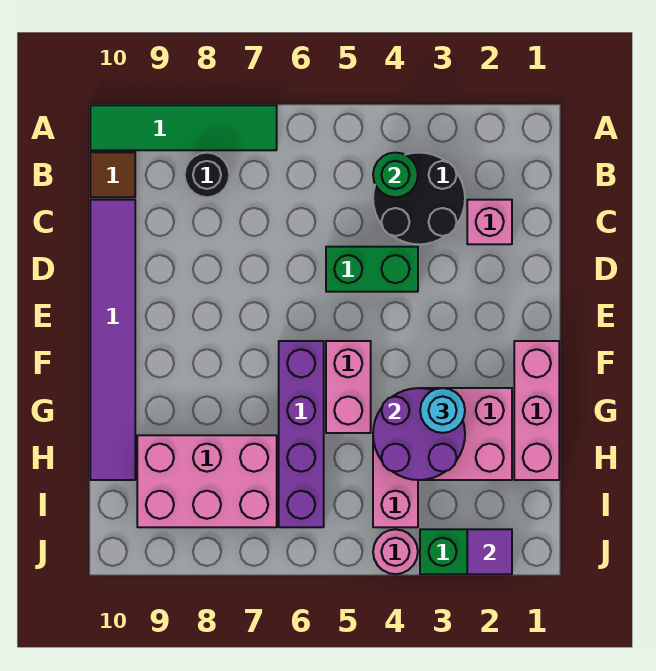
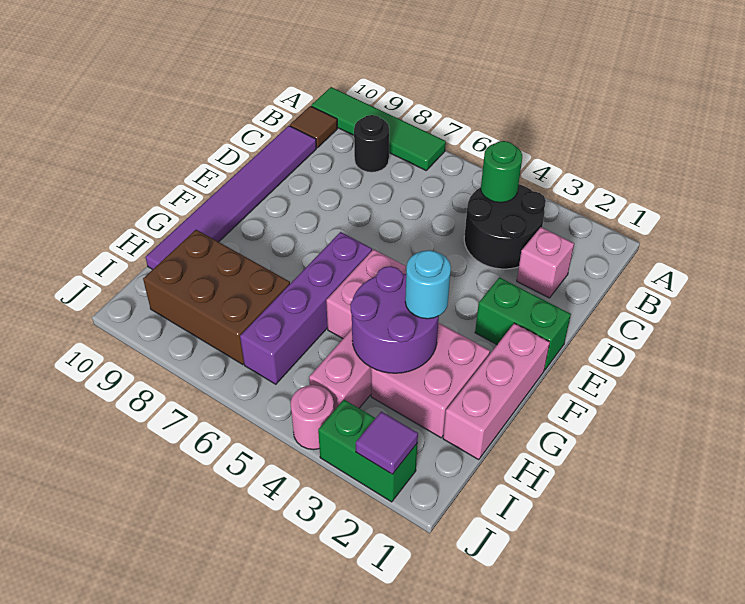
green brick D4:D5 level 1 -> green brick E1:E2 level 1
pink brick H7:I9 level 1 -> brown brick H7:I9 level 1

